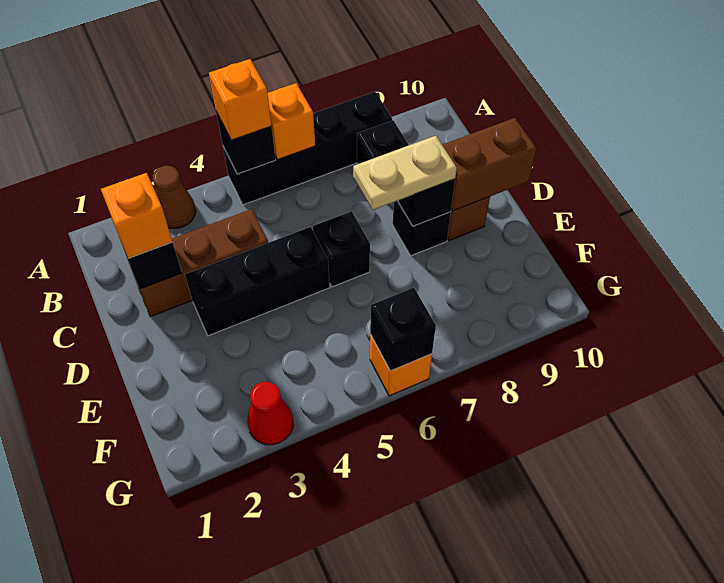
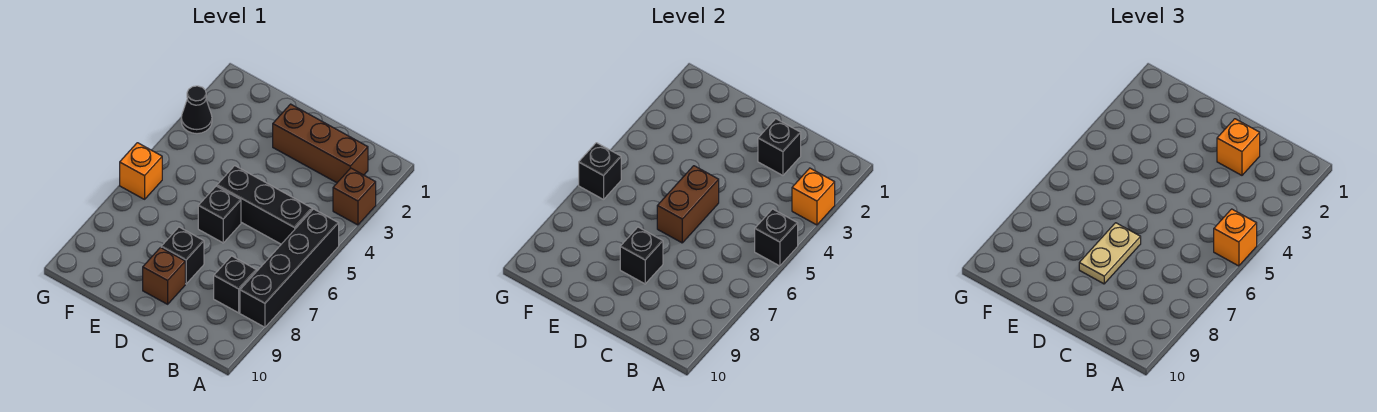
brown cone A3 level 1 -> brown brick A3 level 1
orange brick A6 level 2 -> orange brick A3 level 2
brown brick C2:C4 level 1 -> brown brick B2:D2 level 1
black brick D3:D5 level 1 -> black brick B5:D5 level 1
brown brick D9:D10 level 2 -> brown brick D5:D6 level 2
red cone G3 level 1 -> black cone G3 level 1

